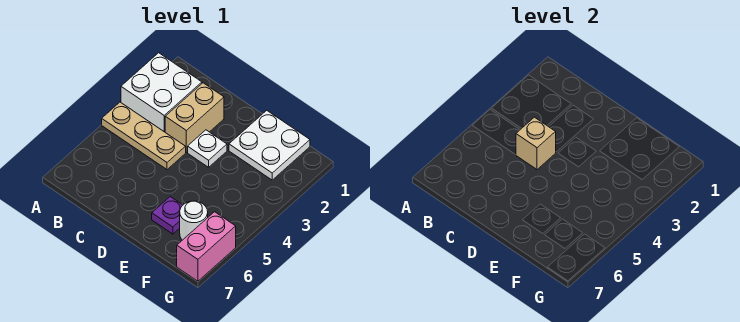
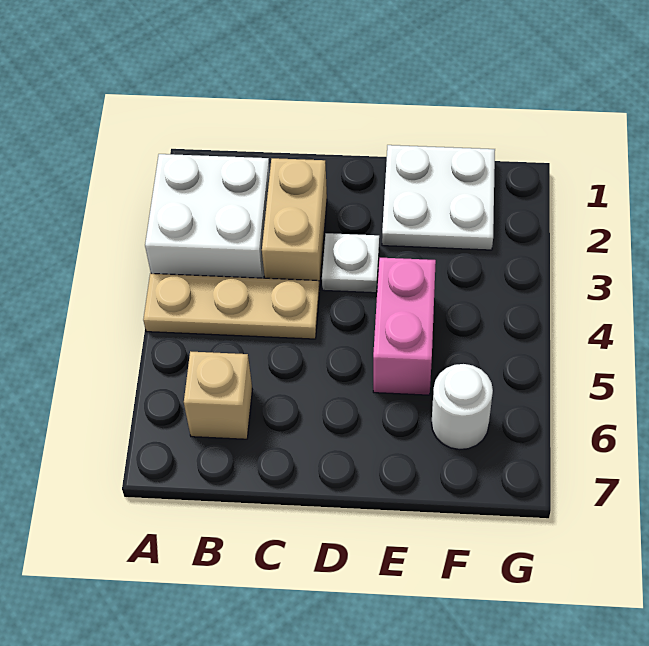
tan brick C4 level 2 -> tan brick B6 level 1
purple plate E6 level 1 -> none
pink brick G6:G7 level 1 -> pink brick E4:E5 level 1

